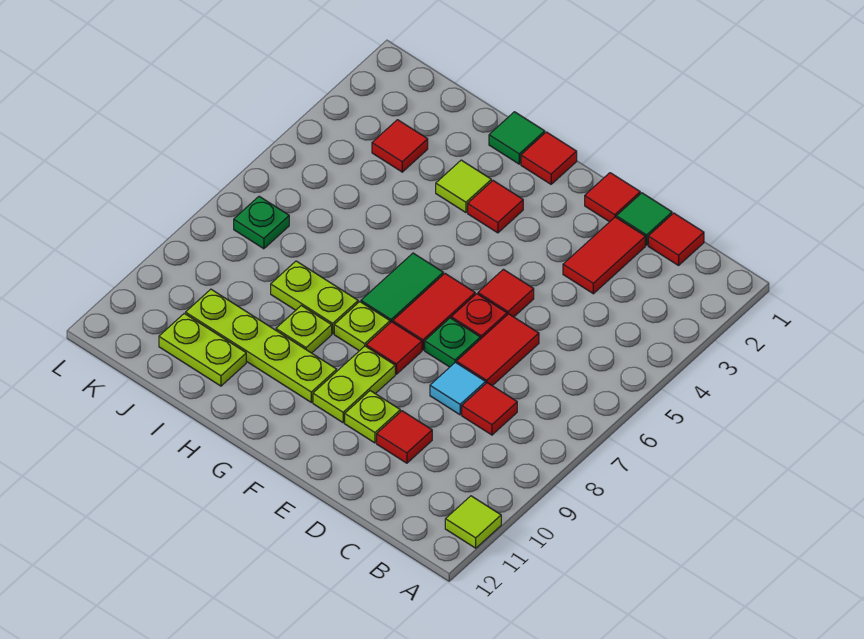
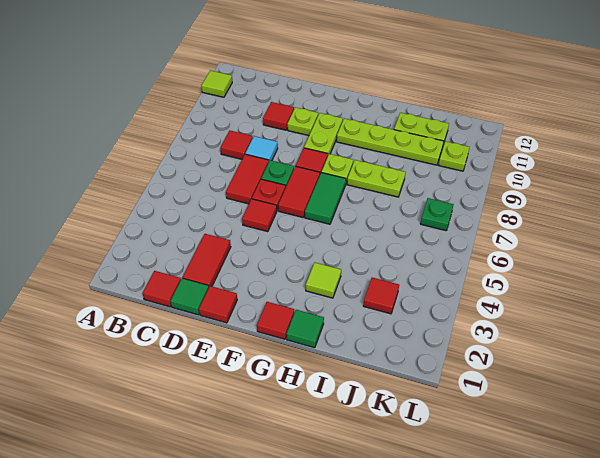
red tile G3 level 1 -> none
lime plate H9 level 1 -> lime plate K10 level 1

